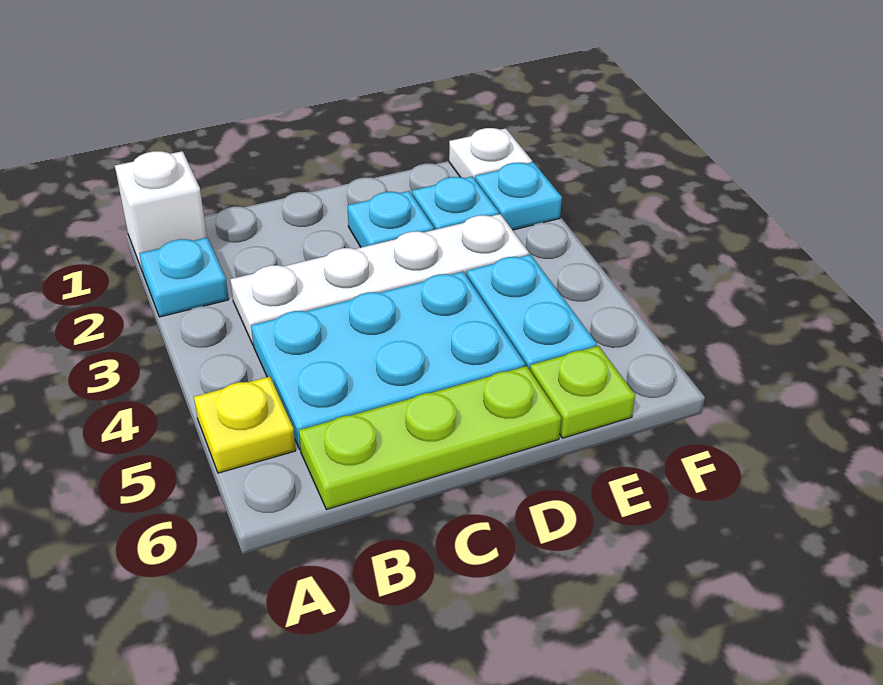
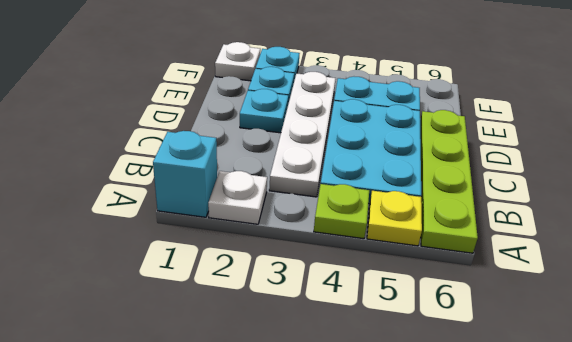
white brick A1 level 1 -> cyan brick A1 level 1
cyan plate A2 level 1 -> white plate A2 level 1
lime plate B6:D6 level 1 -> lime plate A6:D6 level 1
lime plate E6 level 1 -> lime plate A4 level 1

